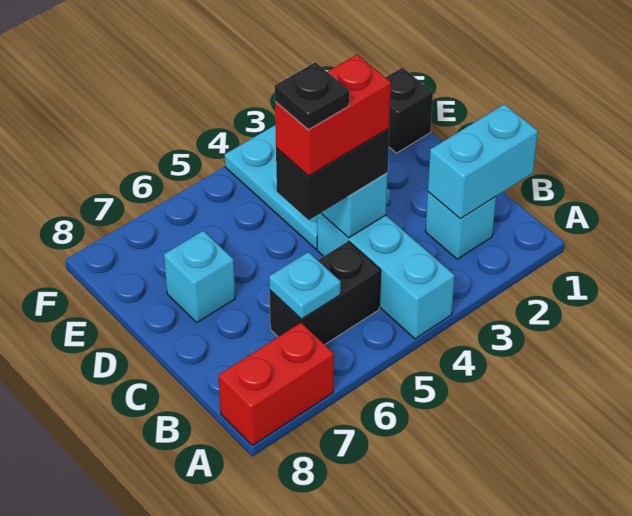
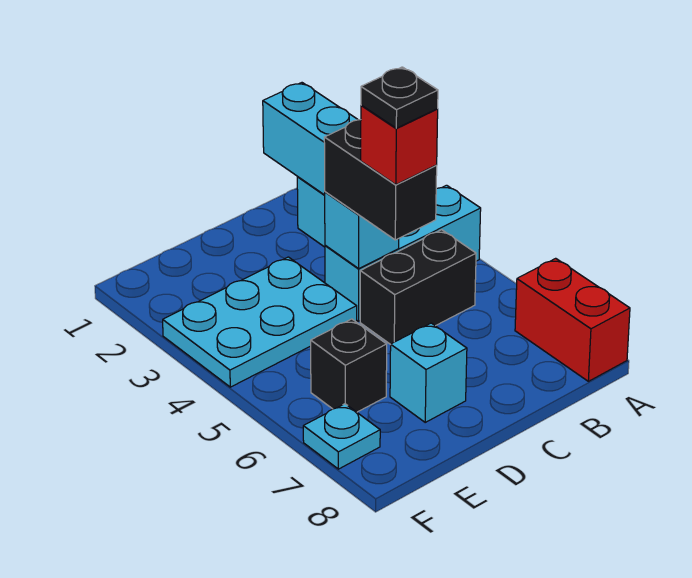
black brick B5:B6 level 1 -> black brick B5:C5 level 1
cyan plate B6 level 2 -> cyan plate F7 level 1
red brick C4:C5 level 4 -> red brick C5 level 4
black brick E1 level 1 -> black brick E6 level 1

